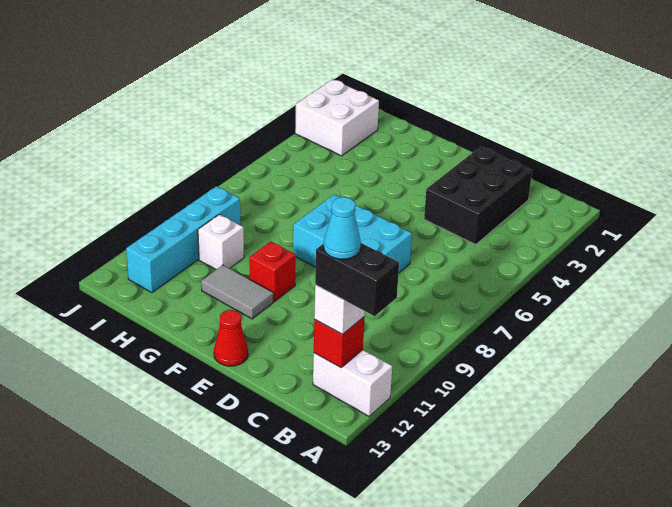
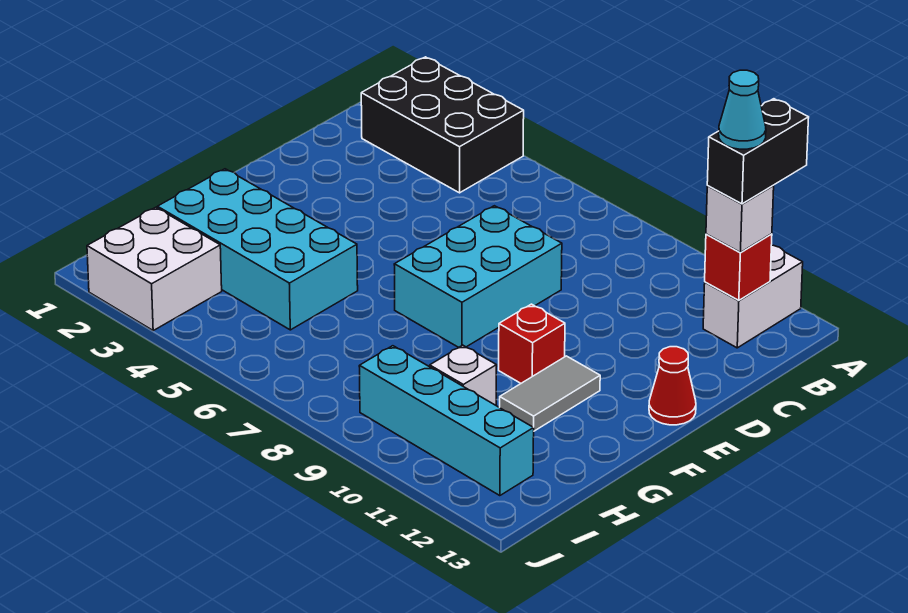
black brick C2:D4 level 1 -> black brick A2:B4 level 1
none -> cyan brick G2:H5 level 1

